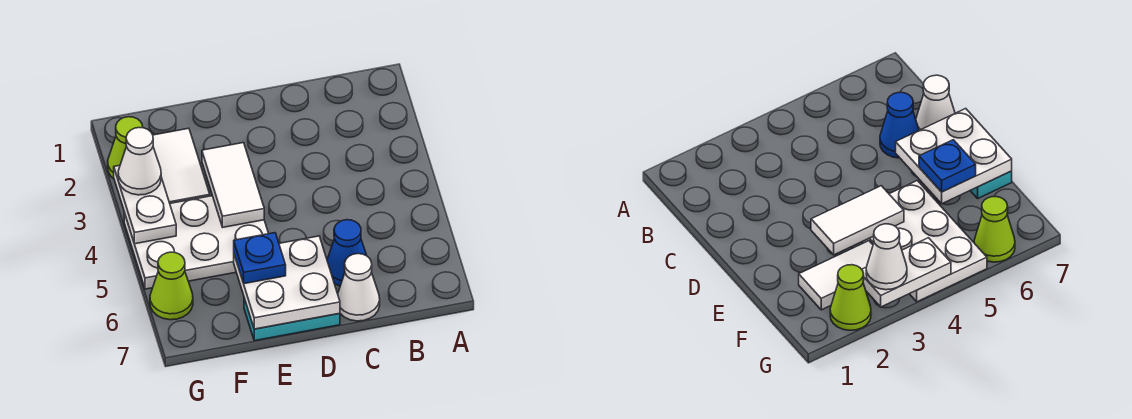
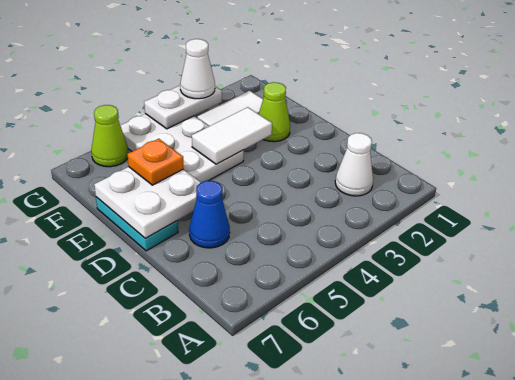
white cone C7 level 1 -> white cone B2 level 1
blue plate E6 level 3 -> orange plate E6 level 3
lime cone G2 level 1 -> lime cone E2 level 1

